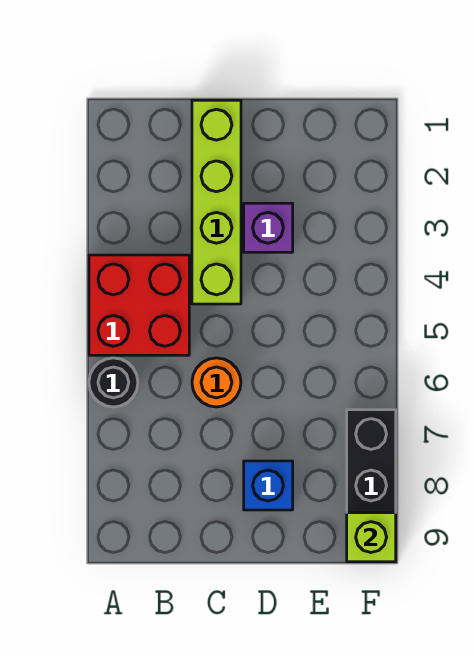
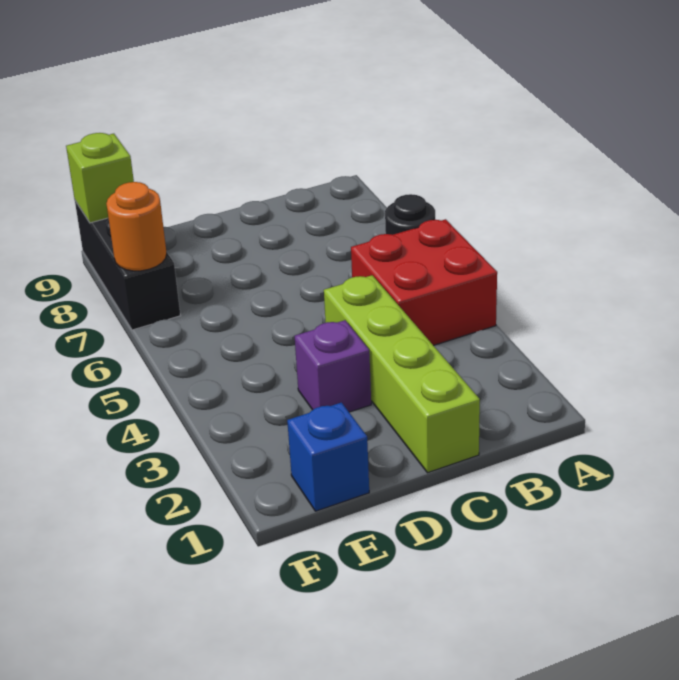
orange round brick C6 level 1 -> orange round brick F7 level 2
blue brick D8 level 1 -> blue brick E1 level 1

